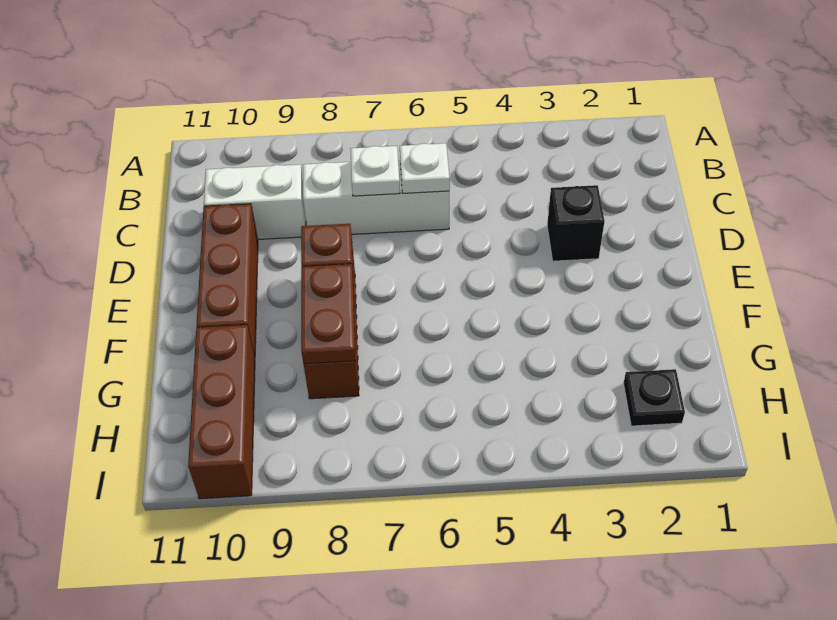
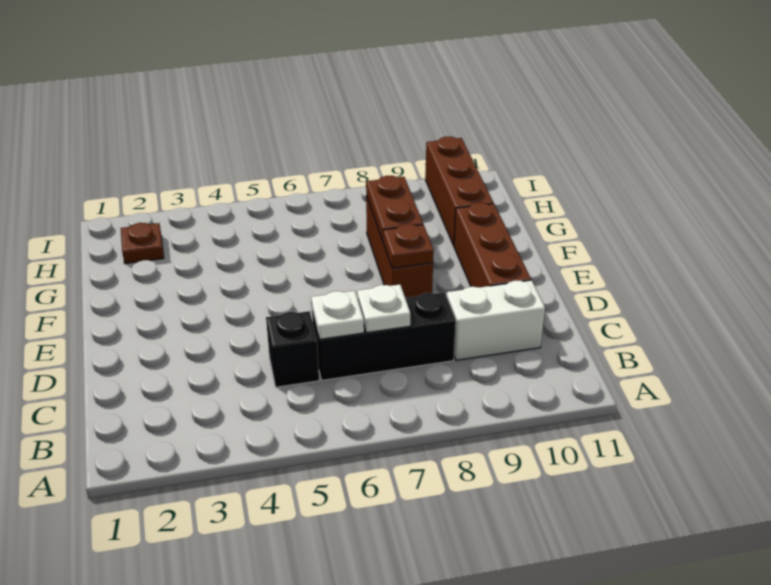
white brick C6:C8 level 1 -> black brick C6:C8 level 1
black brick D3 level 1 -> black brick C5 level 1
black plate H2 level 1 -> brown plate H2 level 1

